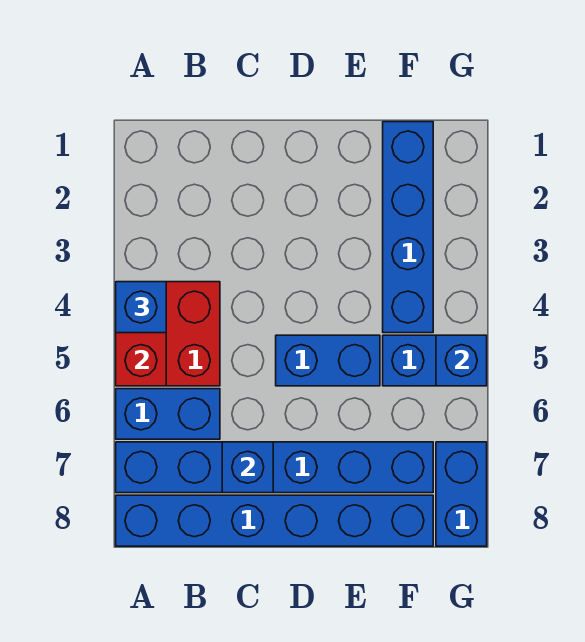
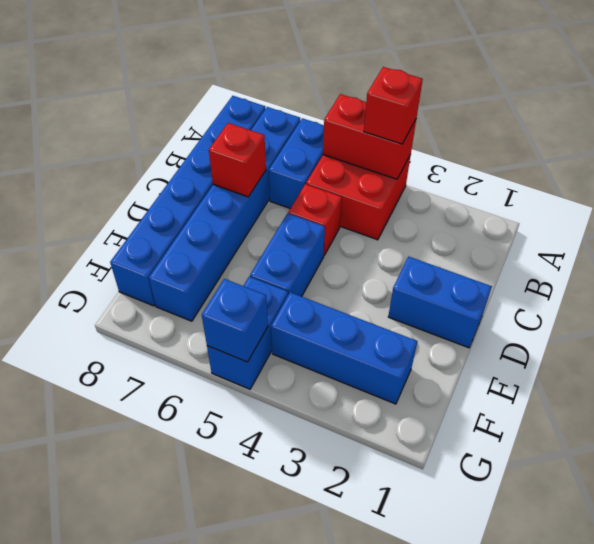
blue brick A4 level 3 -> red brick A4 level 3
none -> red brick C5 level 1
blue brick C7 level 2 -> red brick C7 level 2
blue brick F1:F4 level 1 -> blue brick F2:F4 level 1
blue brick G7:G8 level 1 -> blue brick D1:D2 level 1

